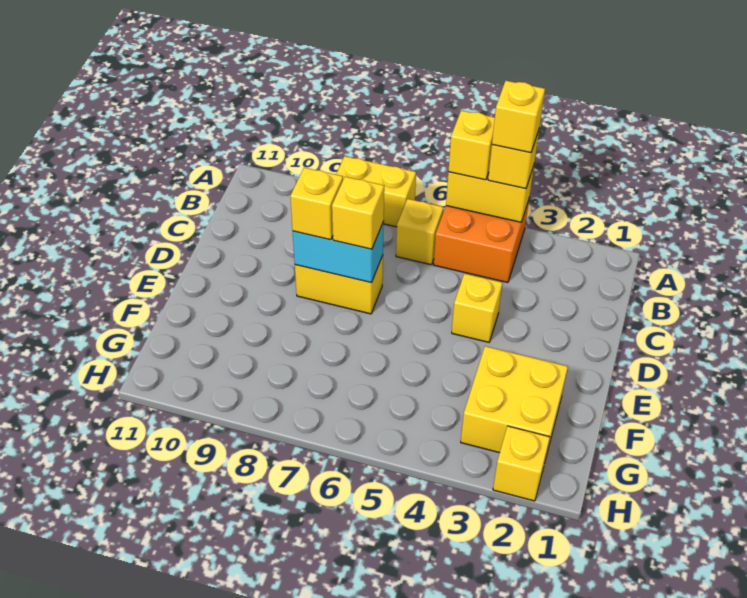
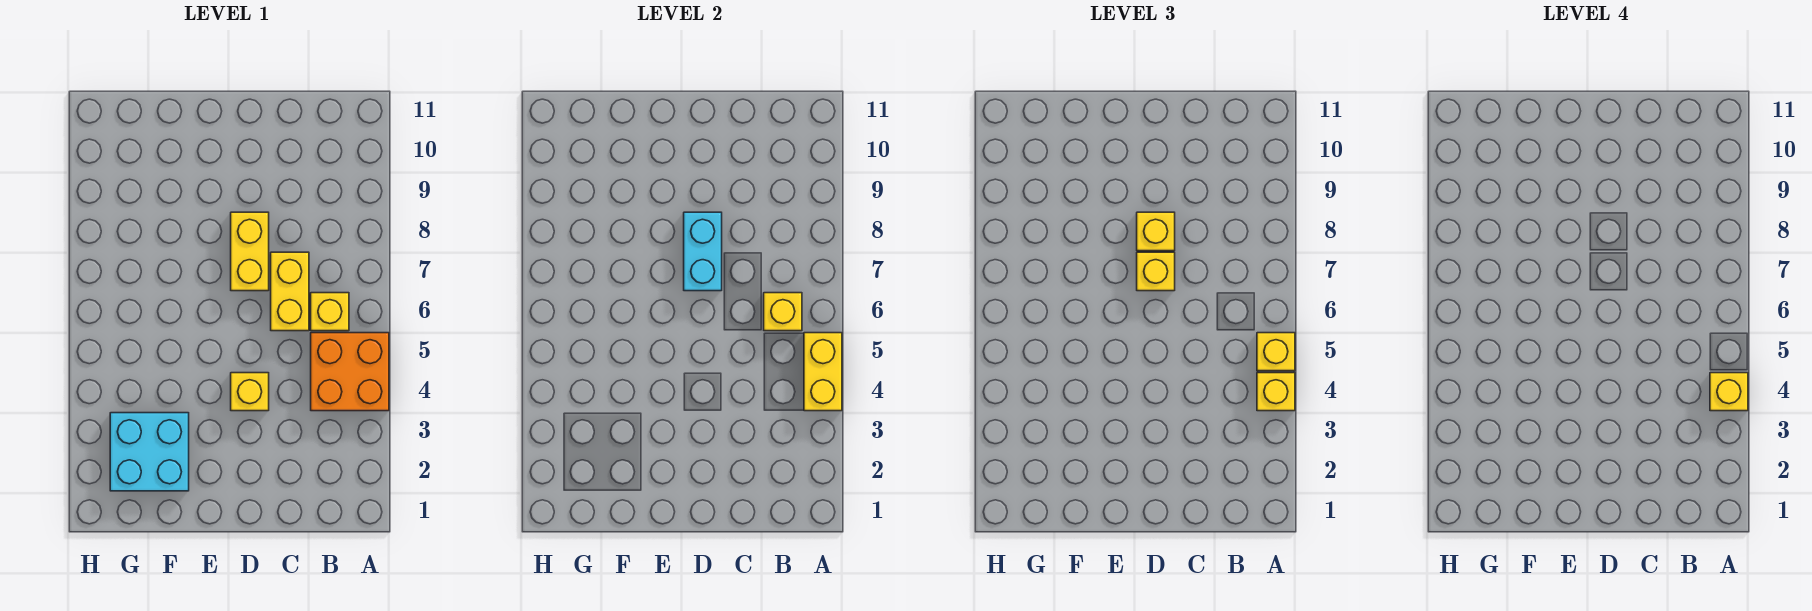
yellow brick A7:A8 level 1 -> yellow brick C6:C7 level 1
yellow brick F2:G3 level 1 -> cyan brick F2:G3 level 1
yellow brick H2 level 1 -> yellow brick B6 level 2

